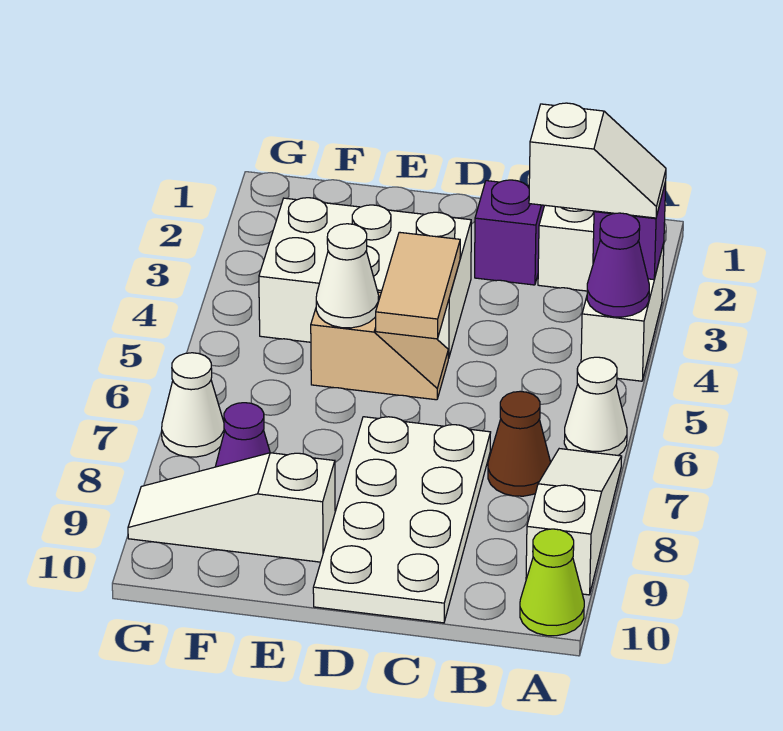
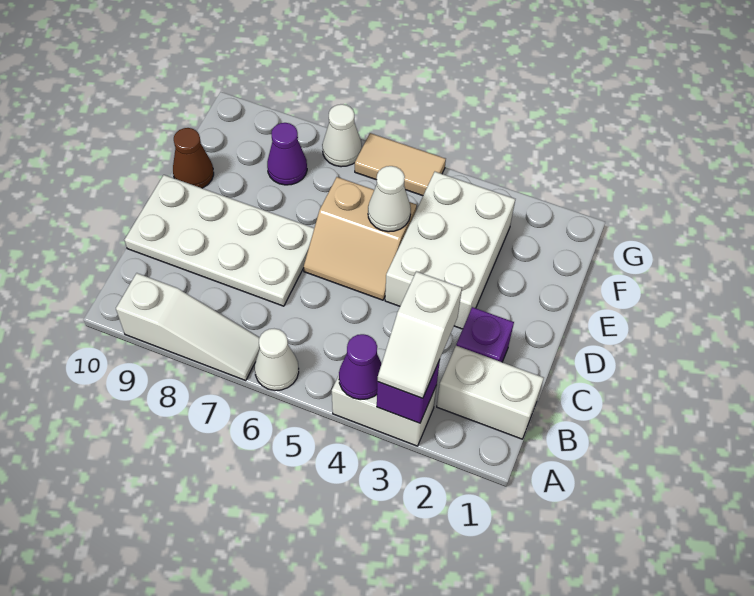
lime cone A10 level 1 -> none
brown cone B7 level 1 -> brown cone E10 level 1
tan tile D4:D5 level 2 -> tan tile G5:G6 level 1
tan slope D5:E5 level 1 top E -> tan slope D5:E6 level 1 top E
white slope E9:G9 level 1 top E -> none

